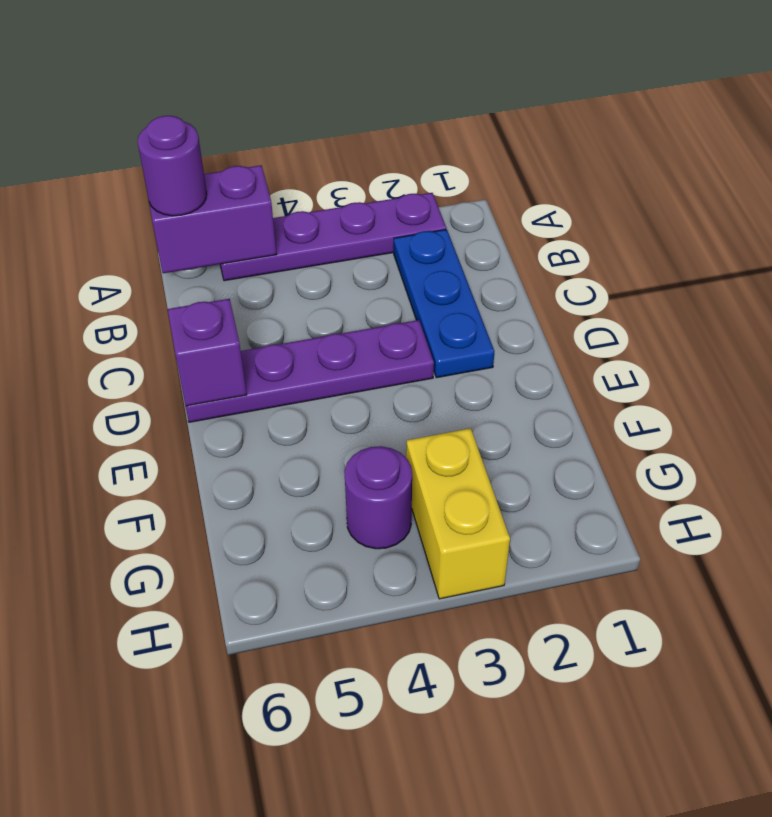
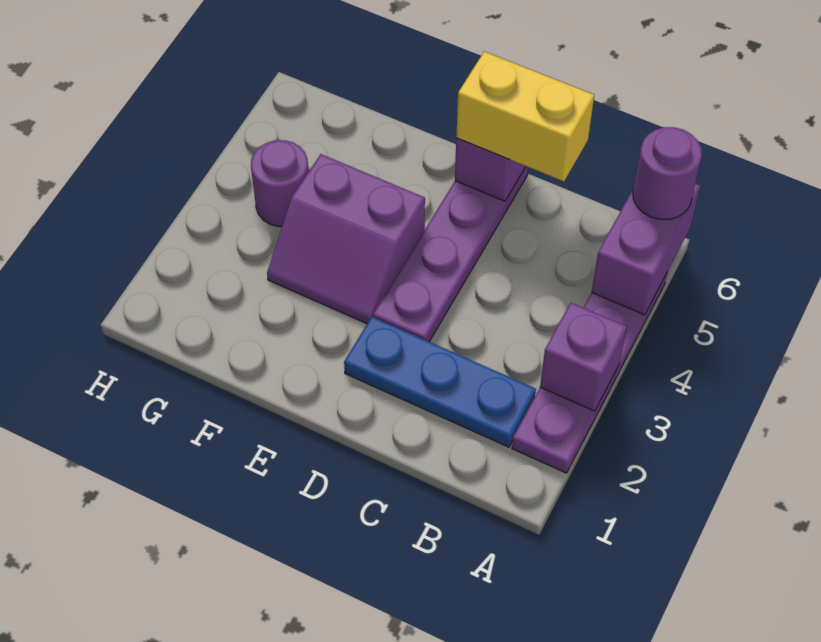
none -> purple brick A3 level 2
none -> purple slope E3:F4 level 1 top 4
yellow brick G3:H3 level 1 -> yellow brick C6:D6 level 3

